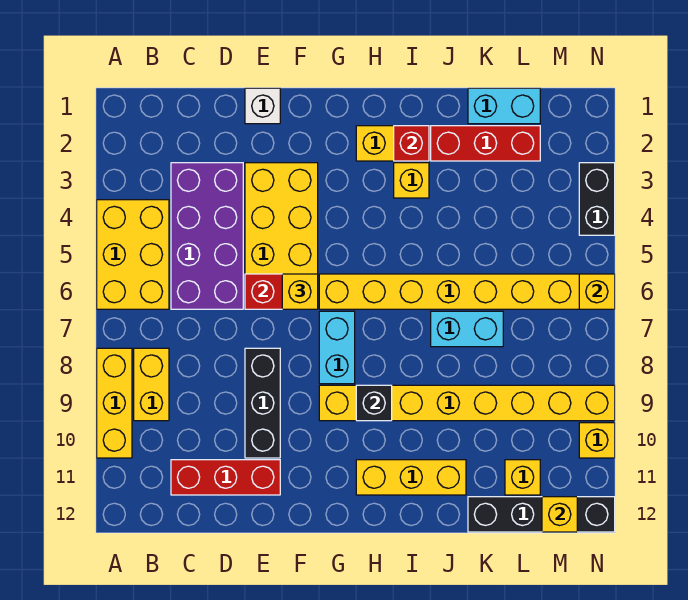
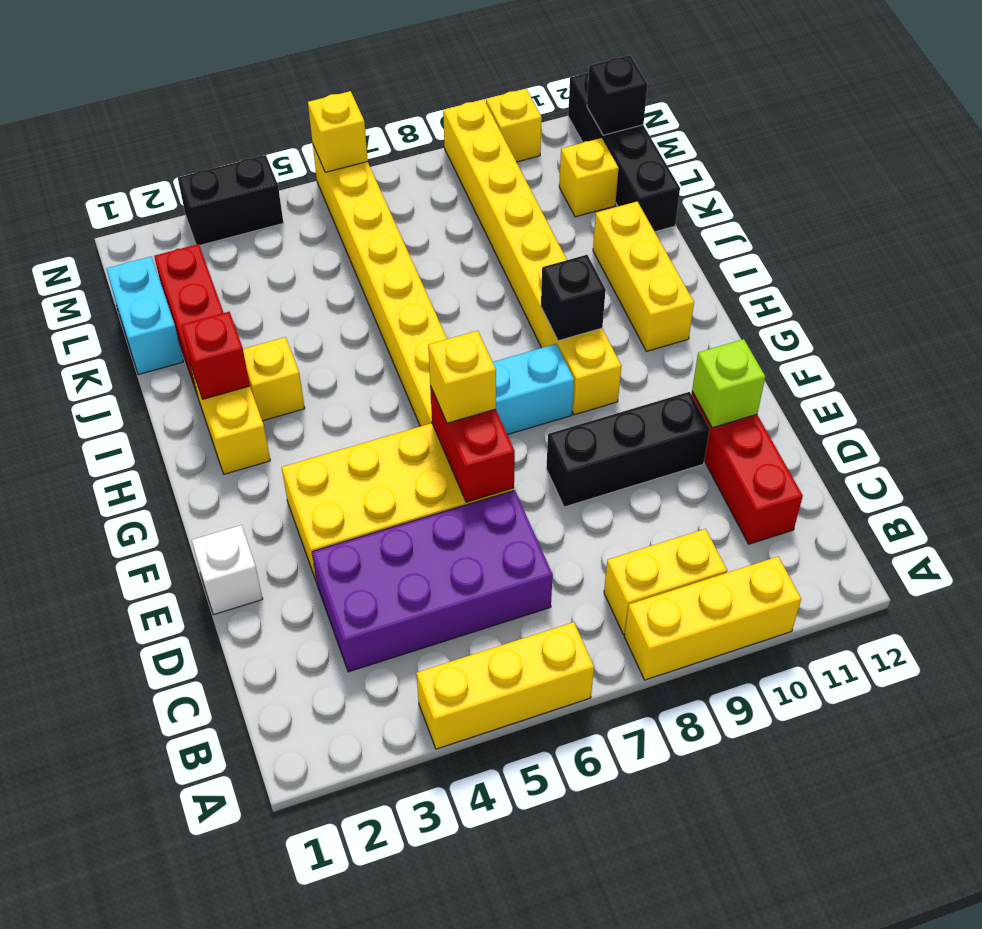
yellow brick A4:B6 level 1 -> yellow brick A4:A6 level 1
none -> lime brick E11 level 2
cyan brick J7:K7 level 1 -> none
yellow brick M12 level 2 -> black brick M12 level 2

